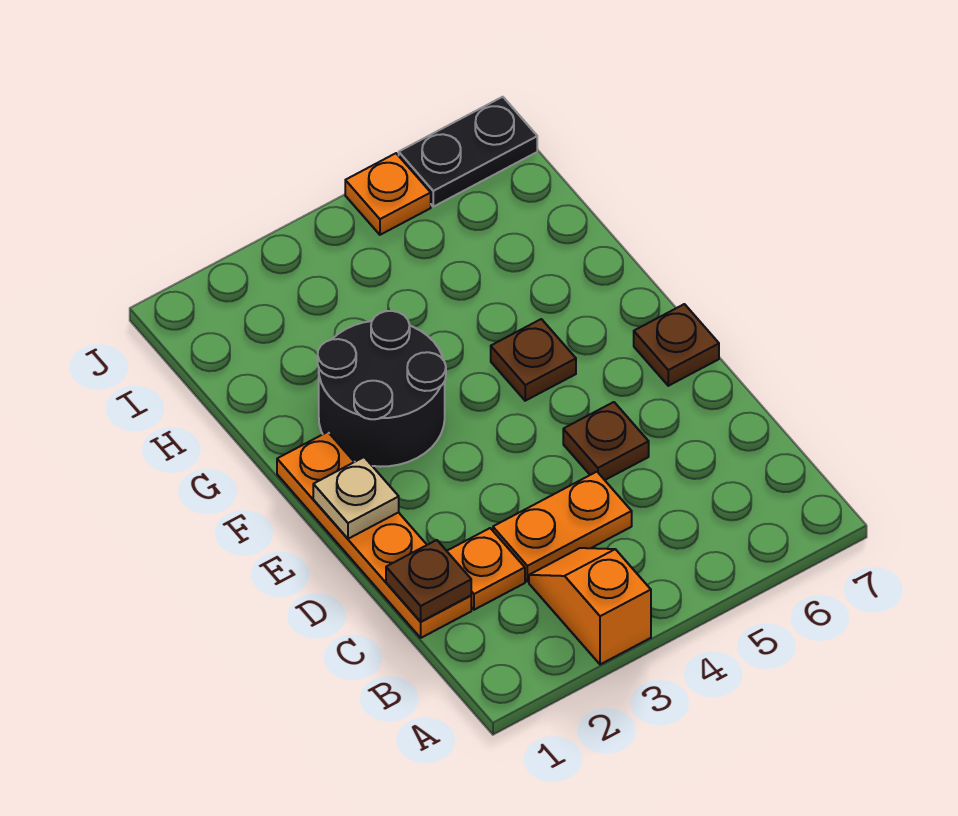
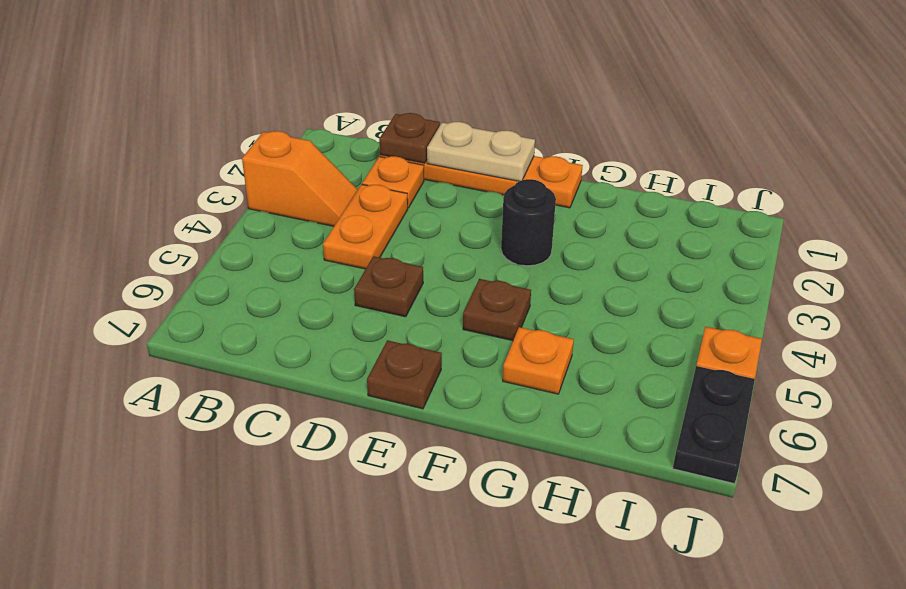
tan plate E1 level 2 -> tan plate D1:E1 level 2
black round brick F2:G3 level 1 -> black round brick F3 level 1
none -> orange plate G6 level 1

